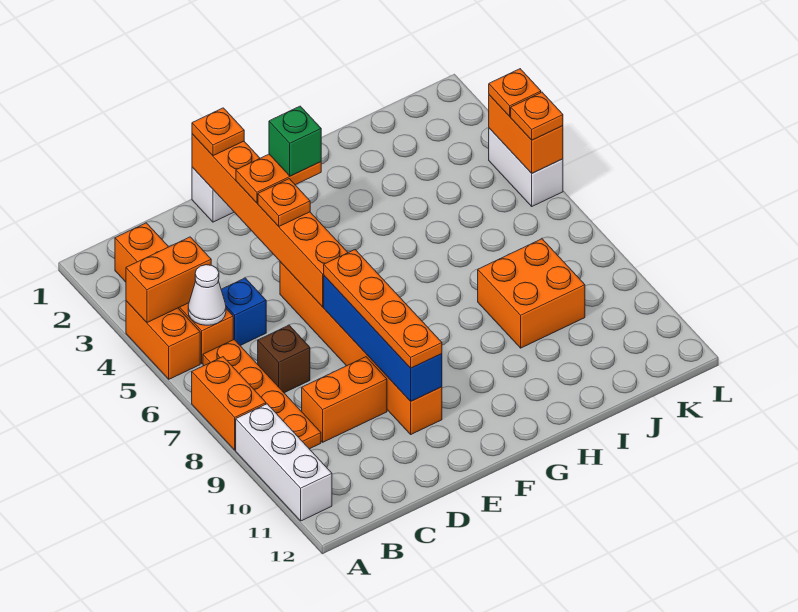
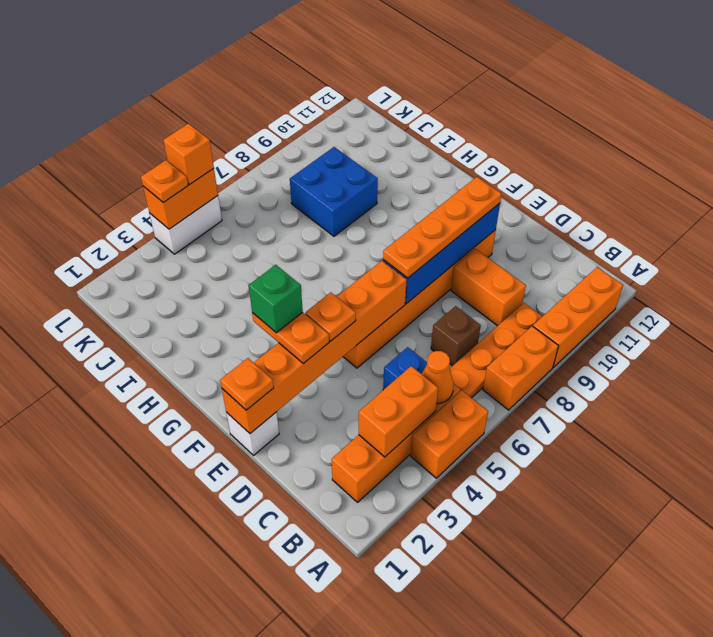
orange brick A4:B4 level 2 -> orange brick B3:B4 level 2
white brick A9:A11 level 1 -> orange brick A9:A11 level 1
white cone B5 level 2 -> orange cone B5 level 2
orange brick I8:J9 level 1 -> blue brick I8:J9 level 1
orange plate L5 level 3 -> orange brick L5 level 3

